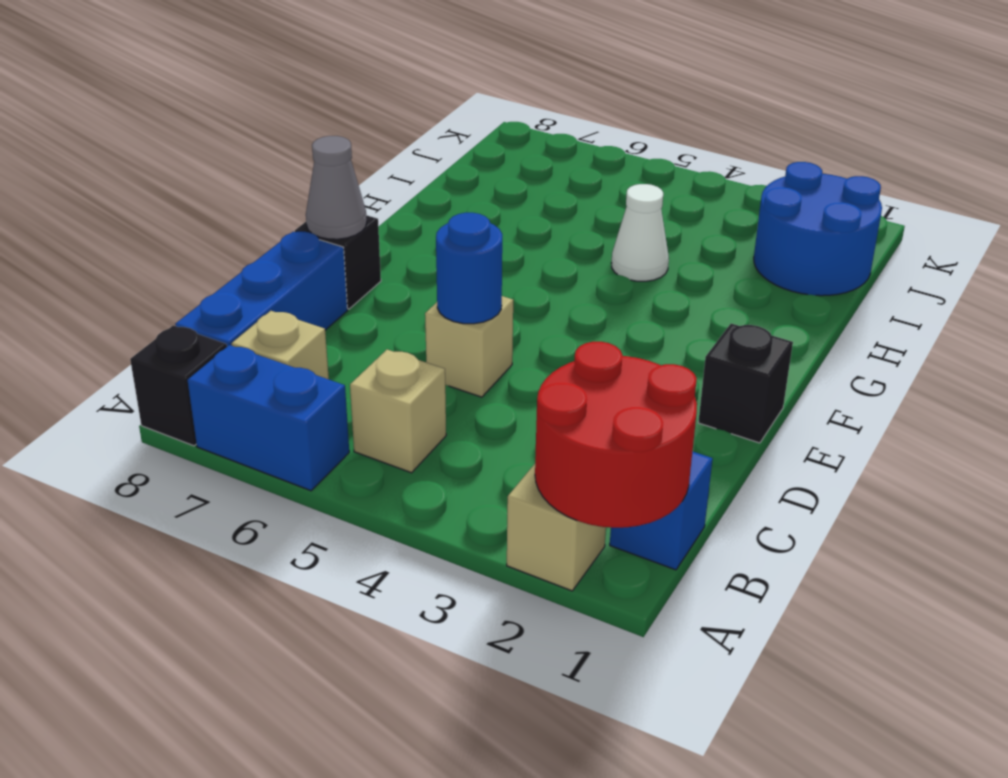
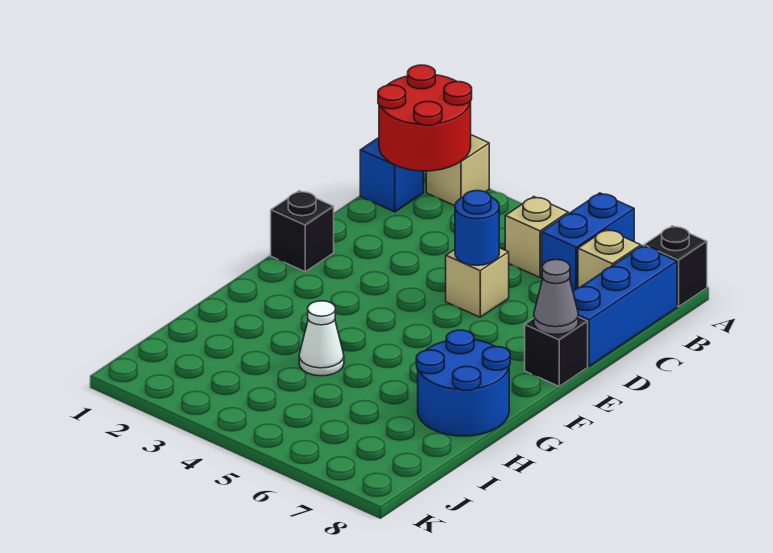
blue brick A6:A7 level 1 -> blue brick A6:B6 level 1
blue round brick I1:J2 level 1 -> blue round brick G7:H8 level 1

